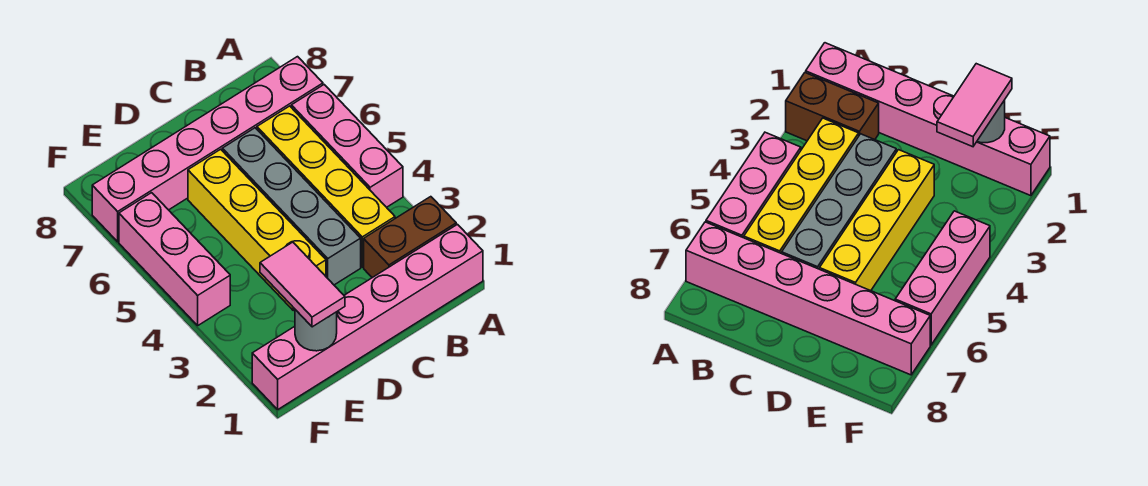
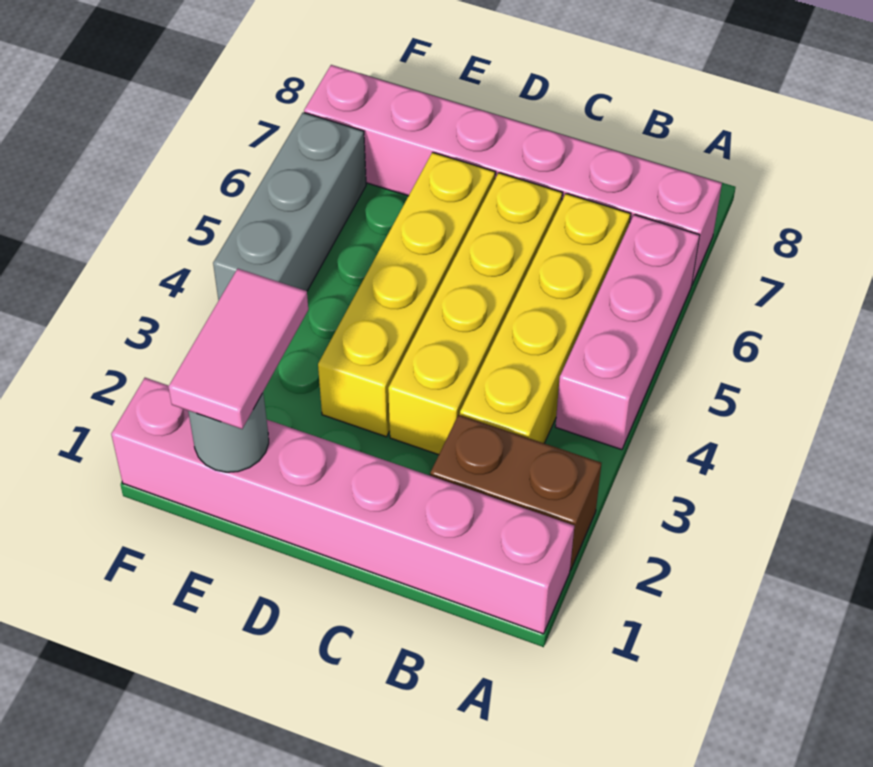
grey brick C3:C6 level 1 -> yellow brick C3:C6 level 1
pink brick F4:F6 level 1 -> grey brick F4:F6 level 1

